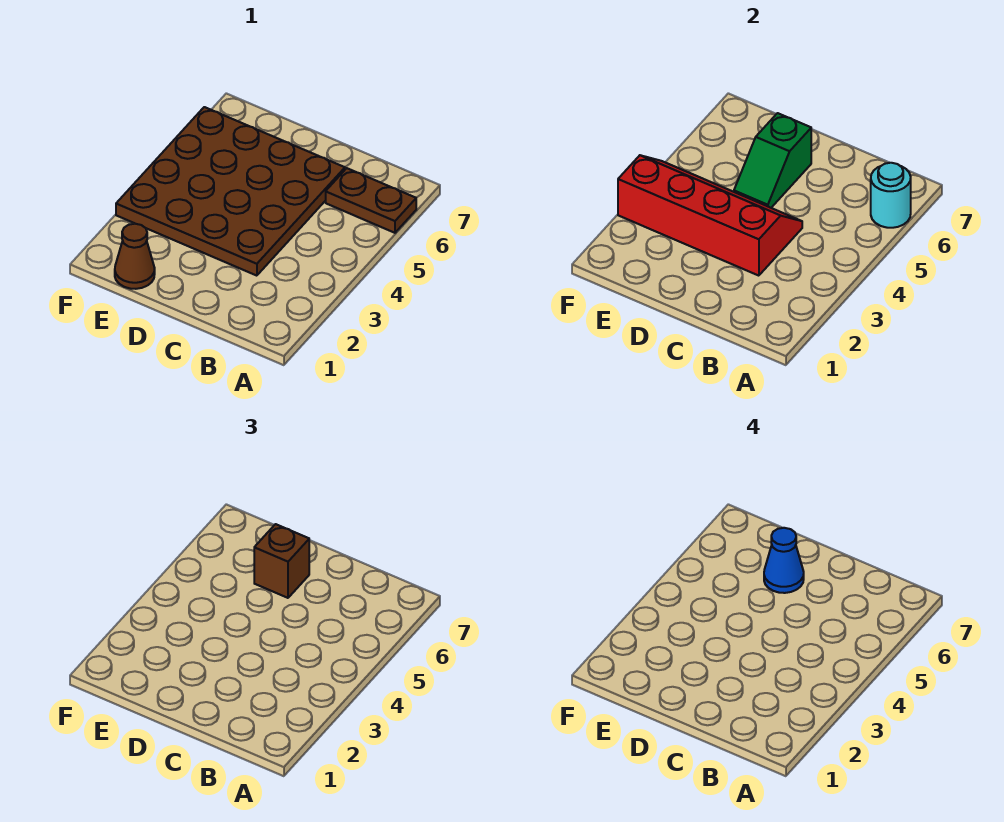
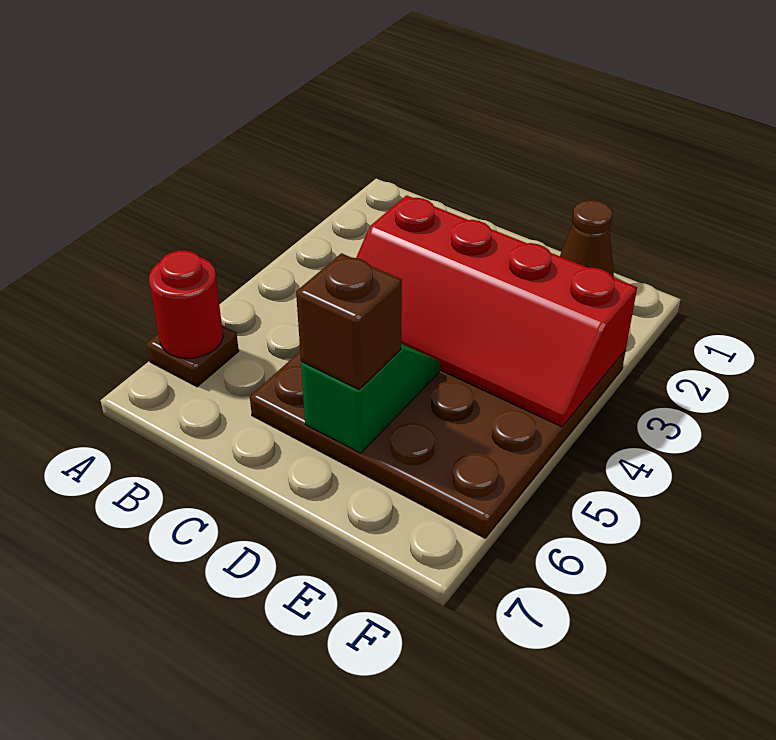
brown plate A6:B6 level 1 -> brown plate A6 level 1
cyan round brick A6 level 2 -> red round brick A6 level 2
blue cone D6 level 4 -> none

